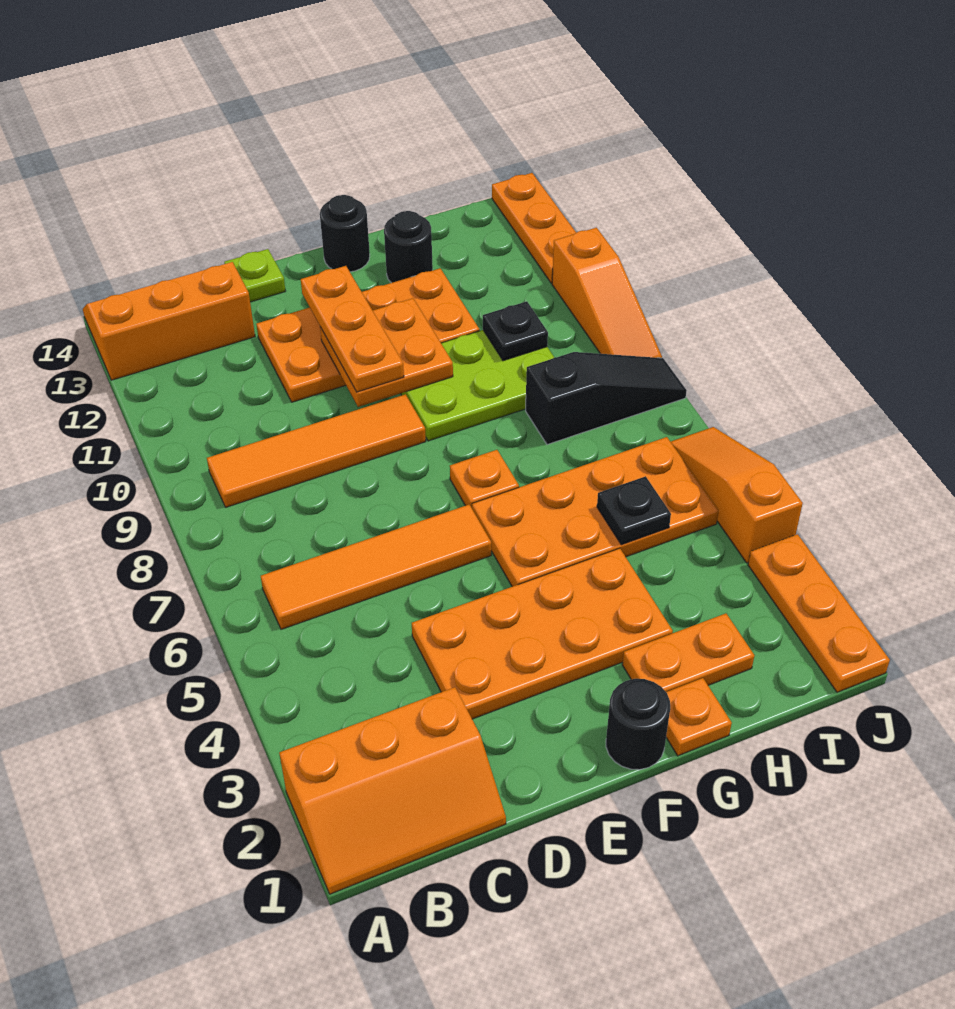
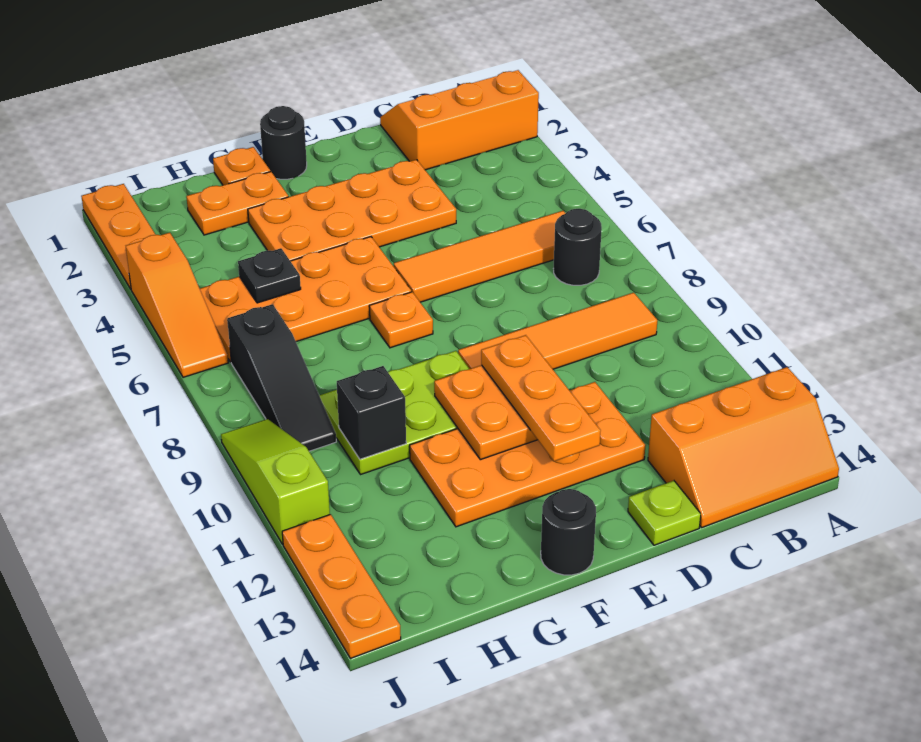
black round brick G13 level 1 -> black round brick B7 level 1
black slope H8:J8 level 1 top H -> black slope I7:I9 level 1 top 7
black plate H10 level 2 -> black brick H10 level 2
orange slope J9:J11 level 1 top 11 -> lime slope J9:J11 level 1 top 11

